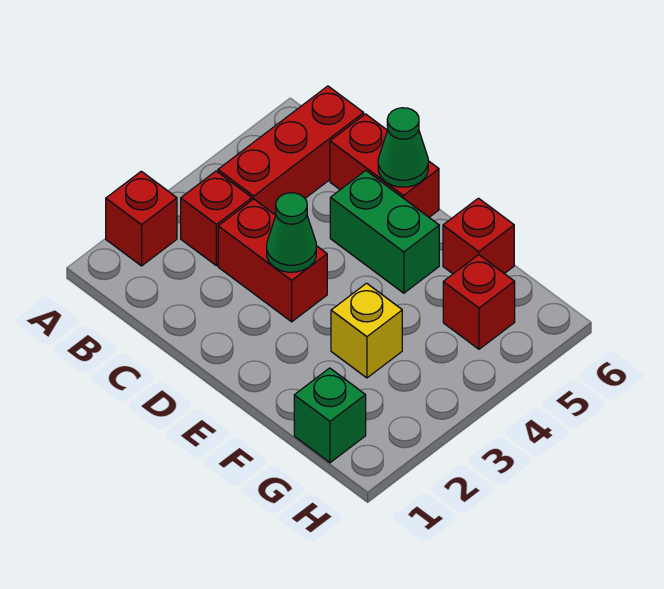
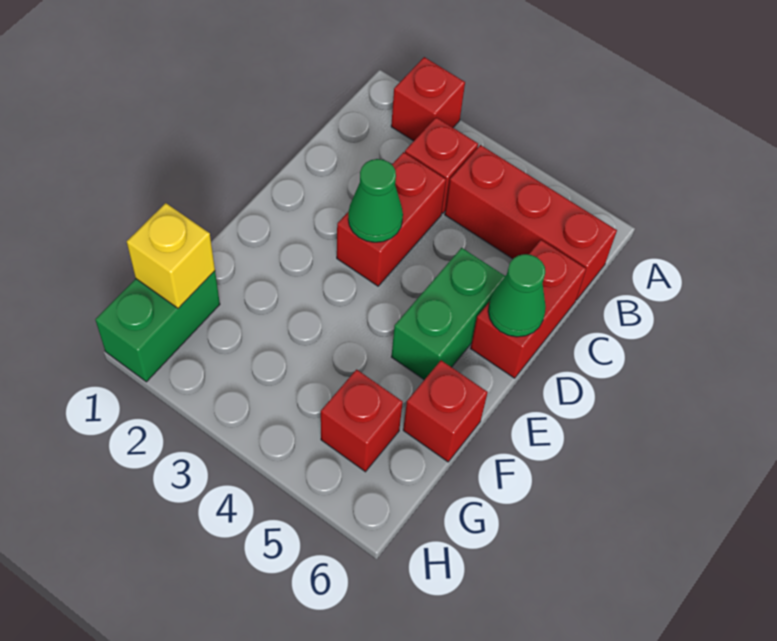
yellow brick F3 level 1 -> yellow brick G1 level 2
green brick G1 level 1 -> green brick G1:H1 level 1

